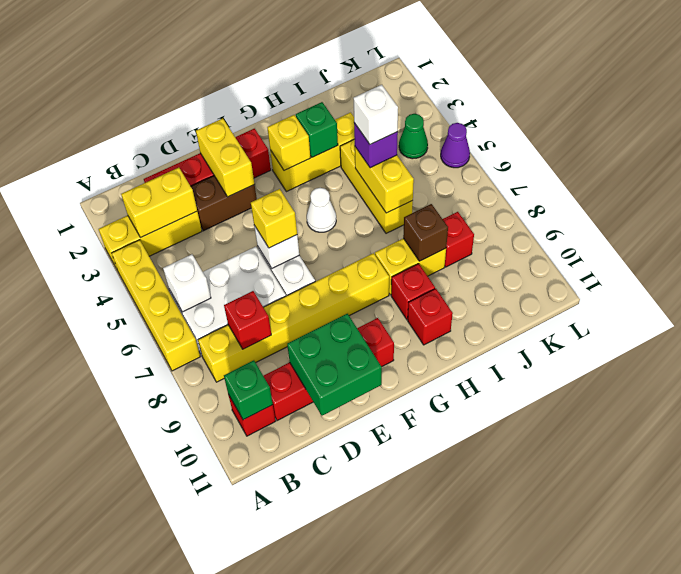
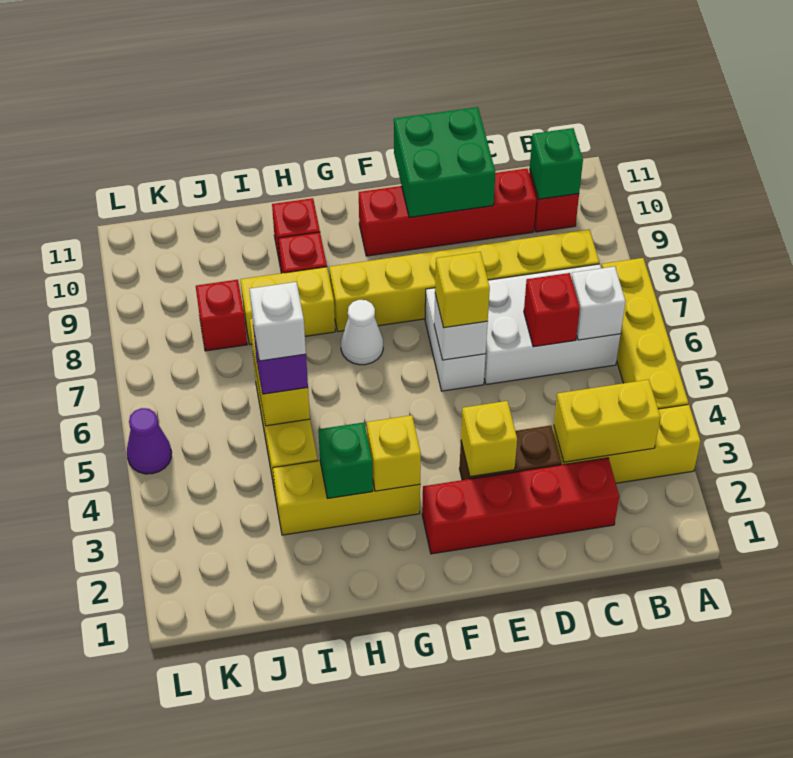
red brick C8 level 2 -> red brick C6 level 2
yellow brick E2:E3 level 2 -> yellow brick E3 level 2
white cone G5 level 1 -> white cone G7 level 1
brown brick I8 level 2 -> none
green cone K4 level 1 -> none

